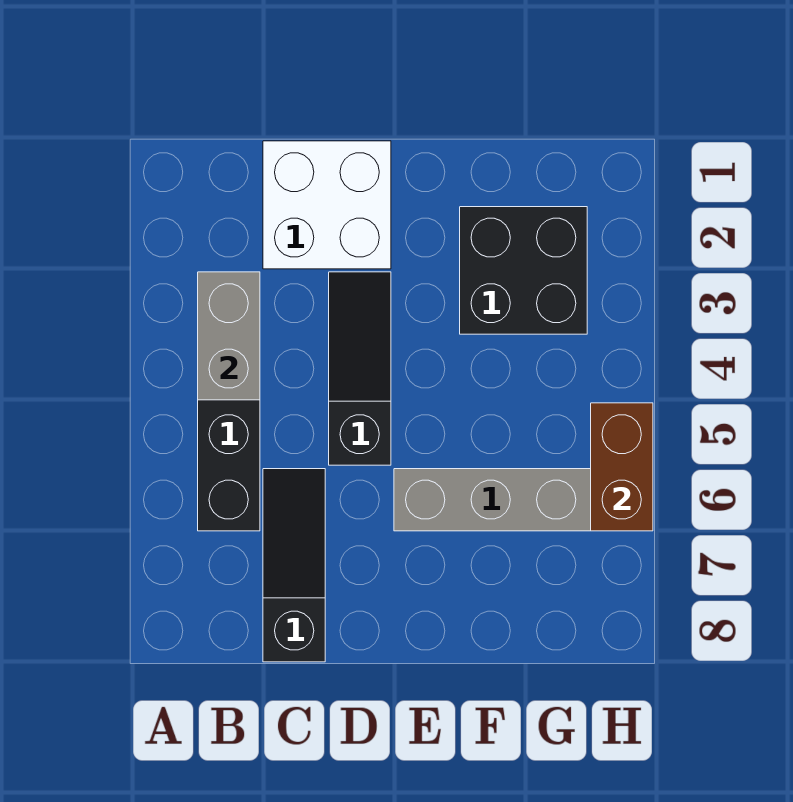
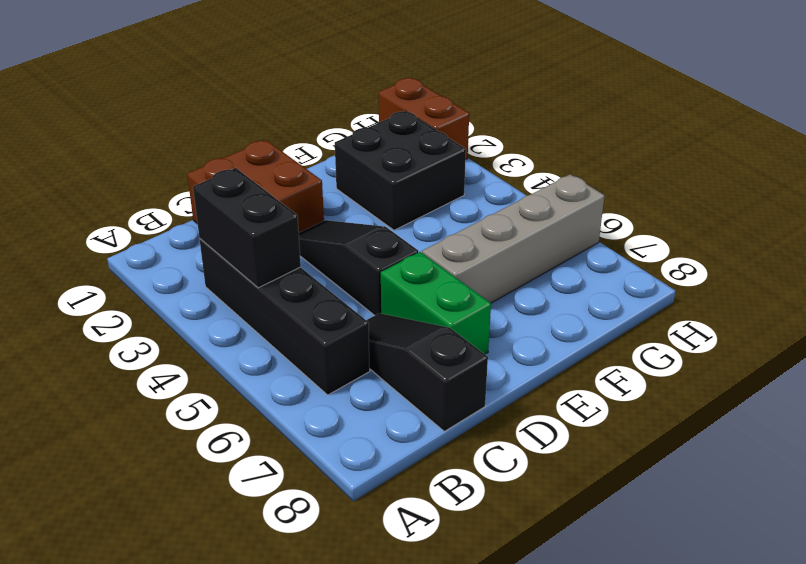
grey brick B3:B4 level 2 -> black brick B3:B4 level 2
white brick C1:D2 level 1 -> brown brick C1:D2 level 1
none -> green brick D6:D7 level 1
brown brick H5:H6 level 2 -> brown brick H1:H2 level 1

